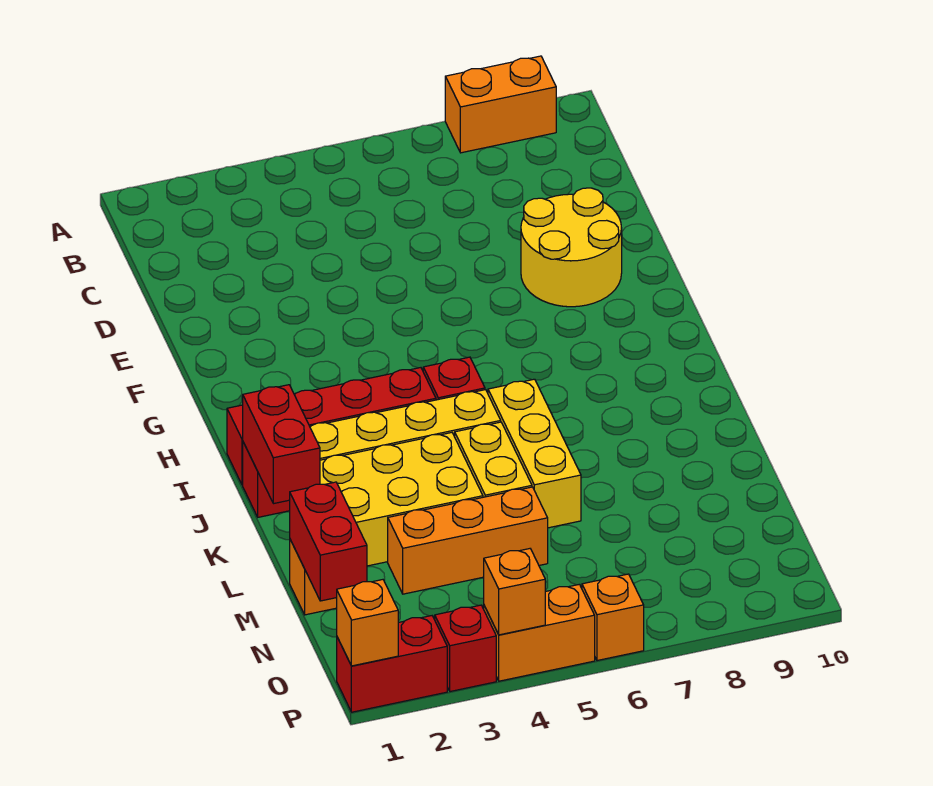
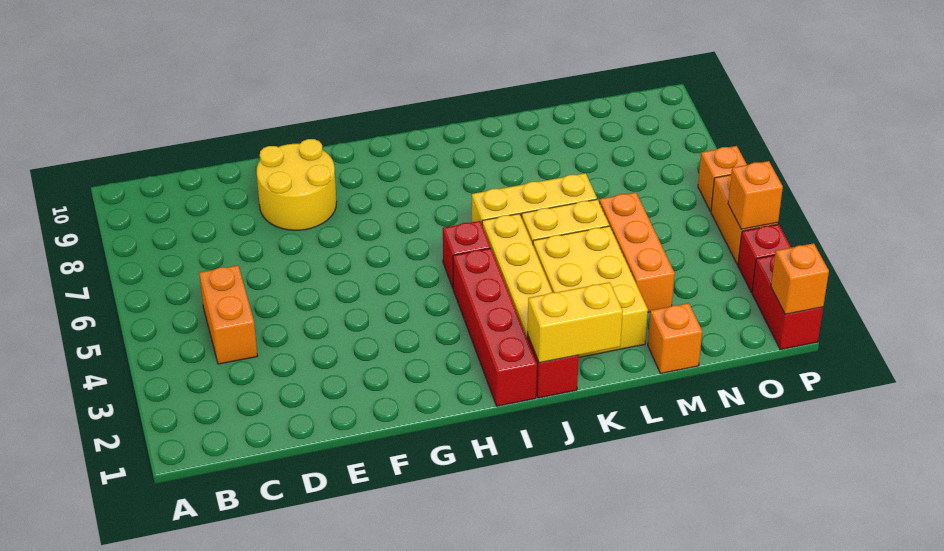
orange brick A8:A9 level 1 -> orange brick C4:C5 level 1
red brick J1:K1 level 2 -> yellow brick J1:K1 level 2
red brick M1:N1 level 2 -> none

